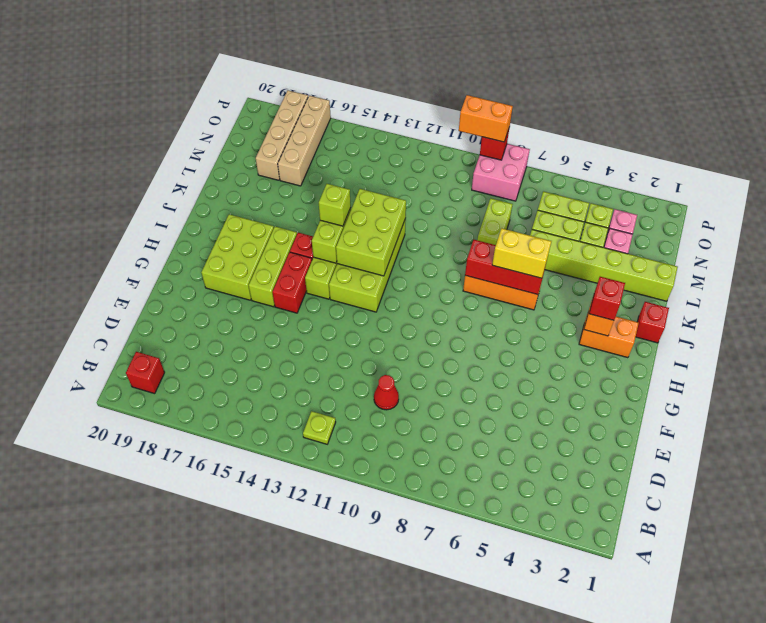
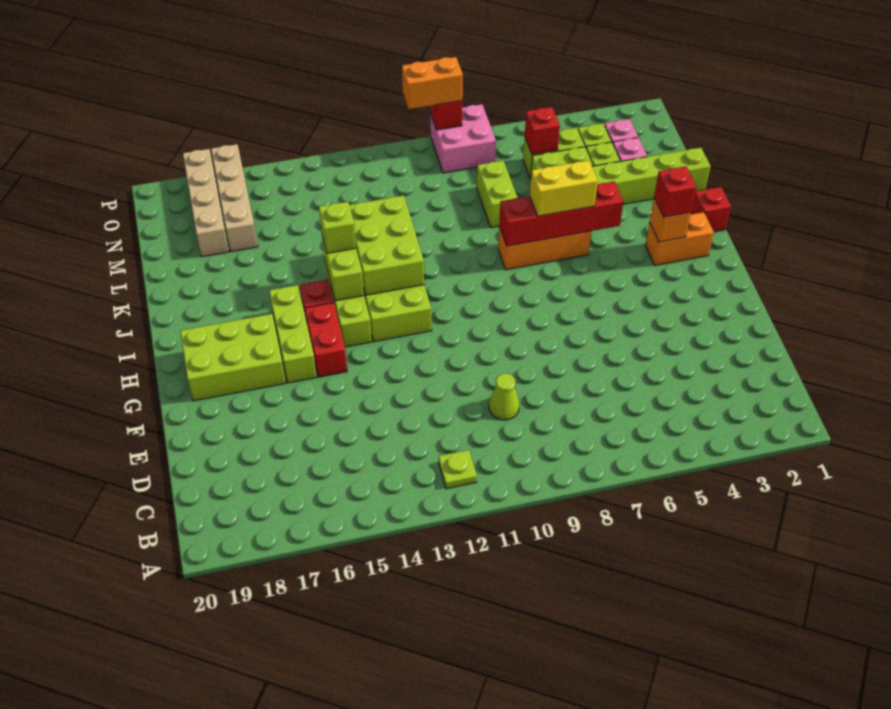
red brick B19 level 1 -> red brick N6 level 2
red cone D10 level 1 -> lime cone D10 level 1
lime brick G17:I18 level 1 -> lime brick G17:H19 level 1
red brick J6:J8 level 2 -> red brick J5:J8 level 2

